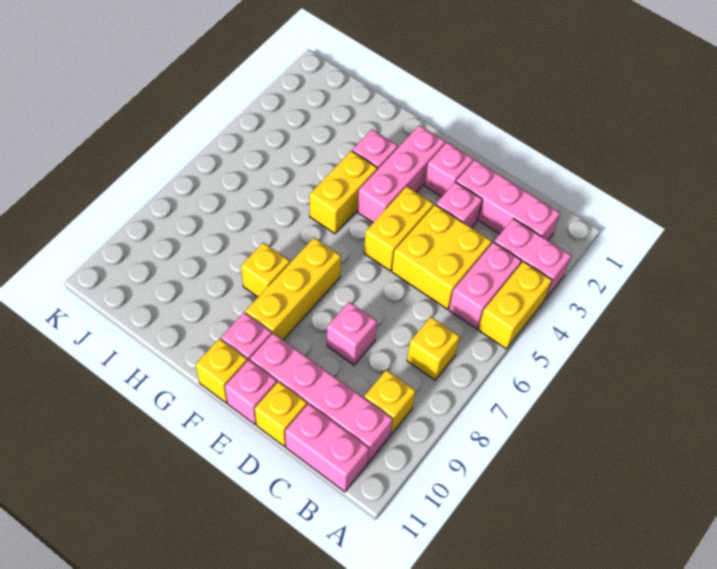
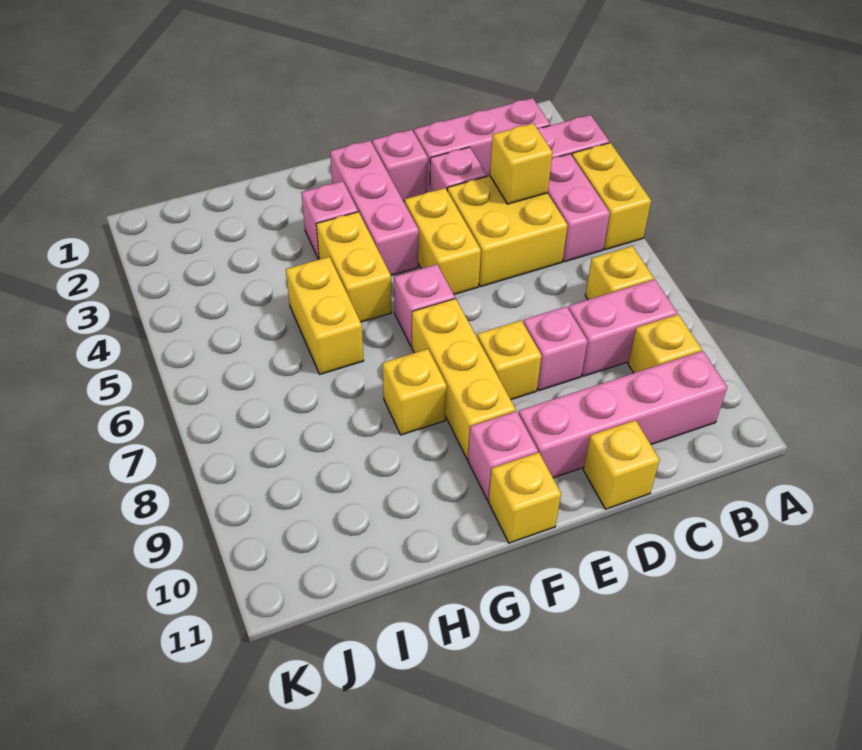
pink brick B11:C11 level 1 -> pink brick B8:C8 level 1
none -> yellow brick C4 level 2
none -> yellow brick E8 level 1
pink brick E11 level 1 -> pink brick F6 level 1
none -> yellow brick H5:H6 level 1

